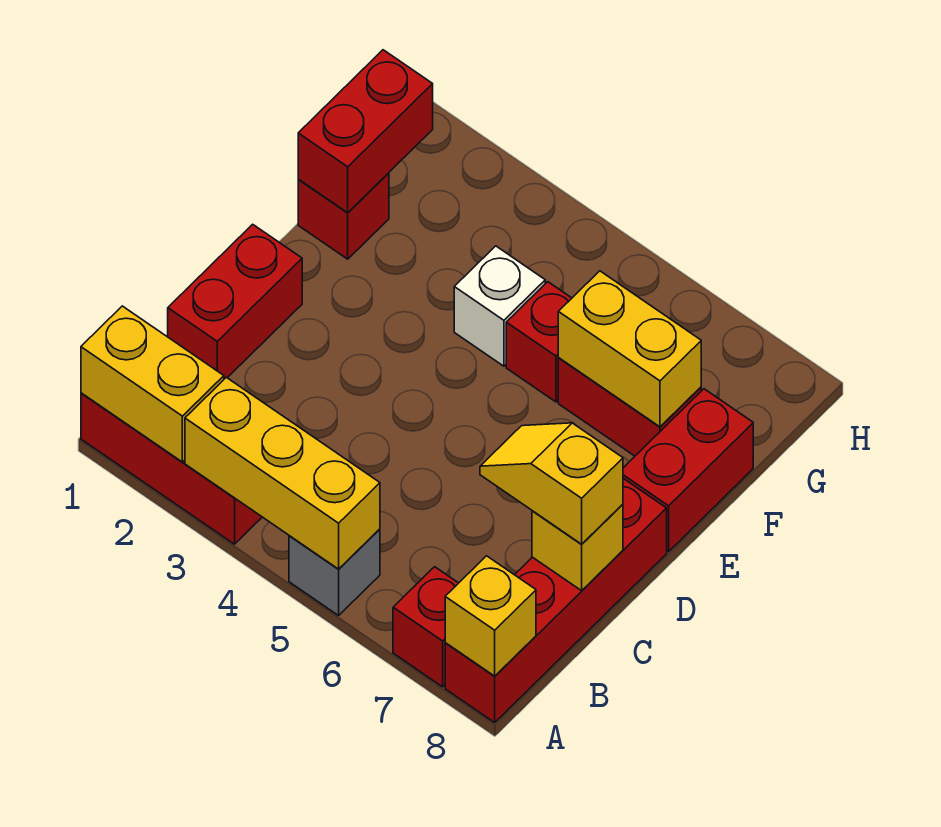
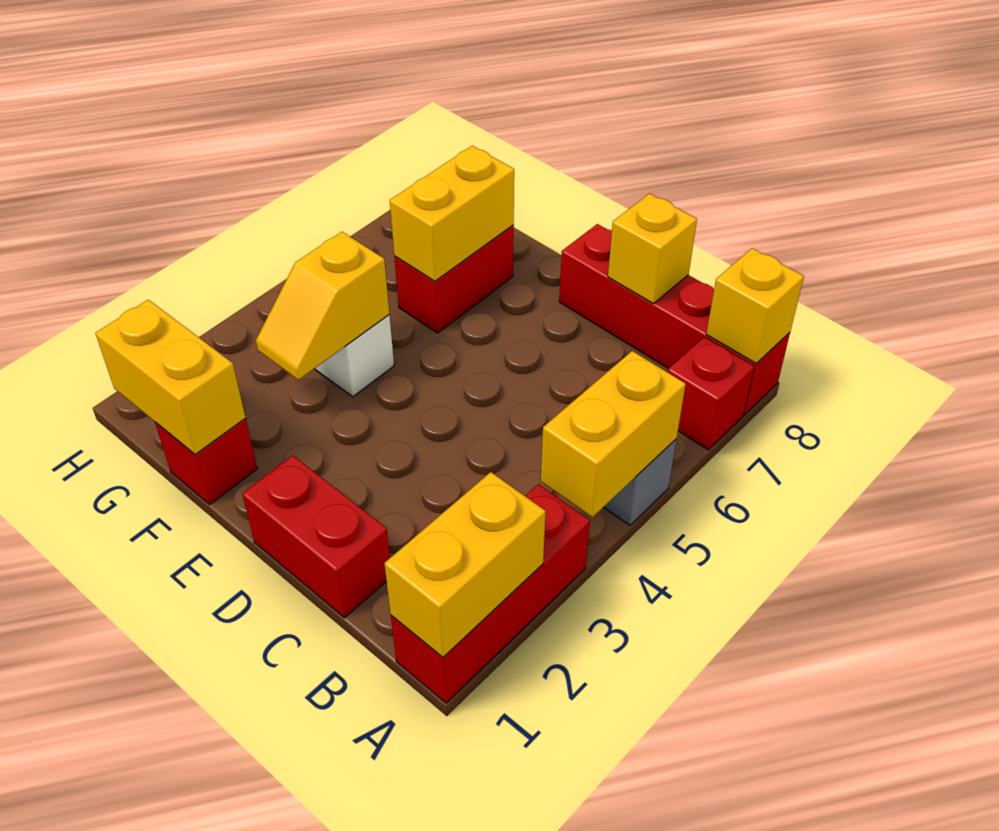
yellow brick A3:A5 level 2 -> yellow brick A4:A5 level 2
yellow slope C7:C8 level 3 top 8 -> yellow slope F3:F4 level 2 top 4
red brick E8:F8 level 1 -> none
red brick F1:G1 level 2 -> yellow brick F1:G1 level 2
red brick F5 level 1 -> none

